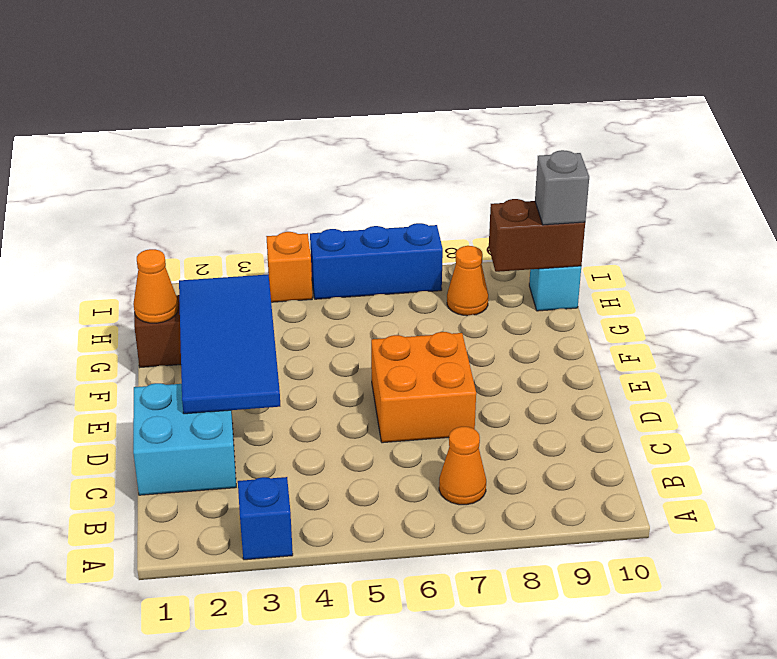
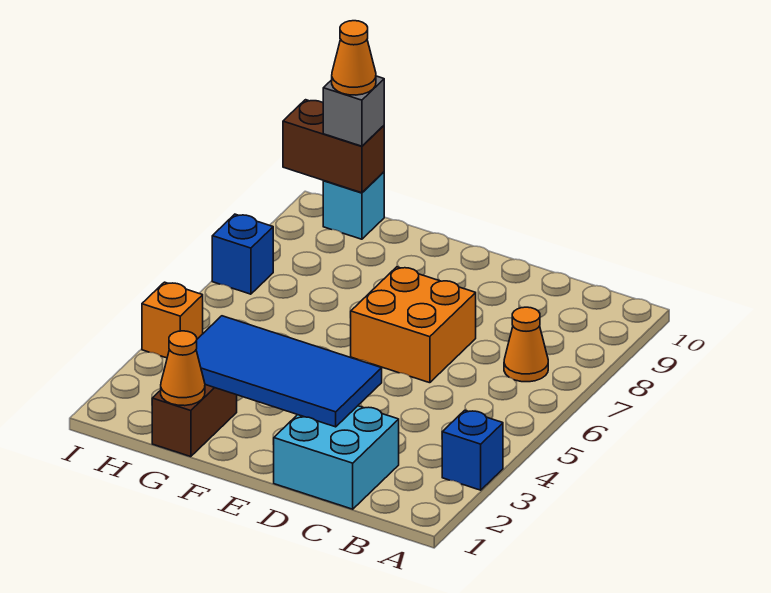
orange cone H8 level 1 -> orange cone H10 level 4
brown brick H9:H10 level 2 -> brown brick H10:I10 level 2
blue brick I5:I7 level 1 -> blue brick I7 level 1

